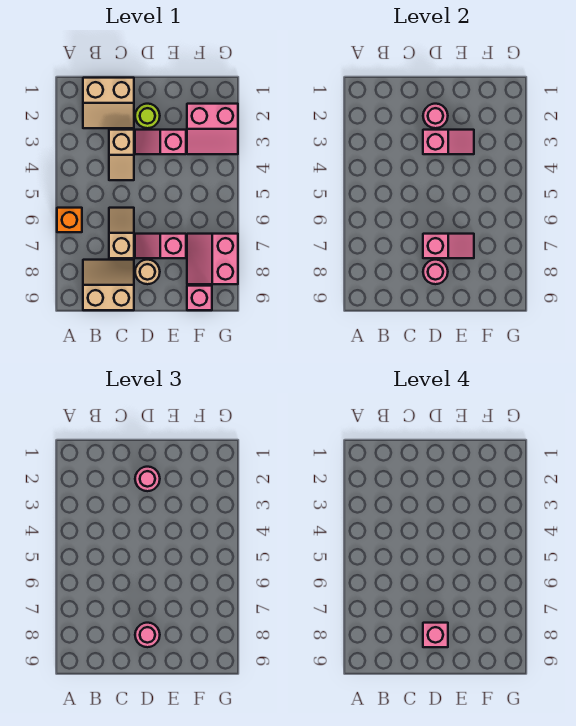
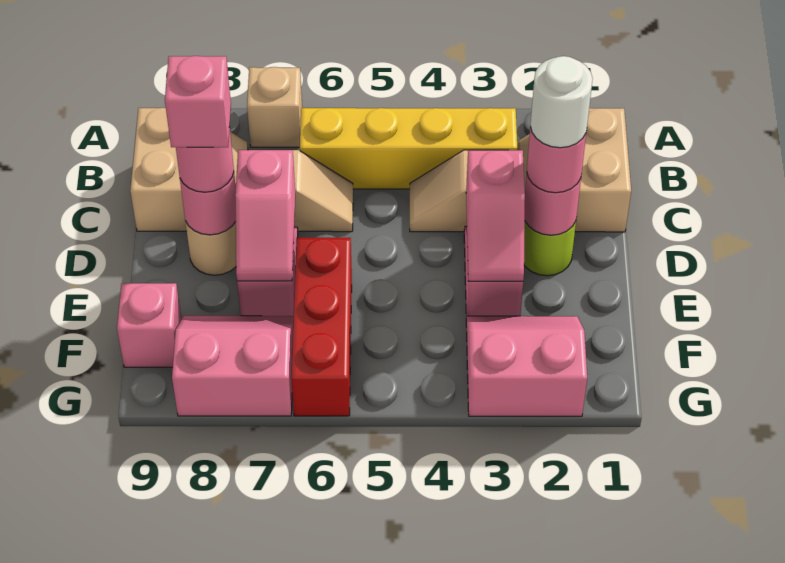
orange brick A6 level 1 -> none
none -> tan brick A7 level 1
none -> yellow brick B3:B6 level 1
none -> white round brick D2 level 4
none -> red brick E6:G6 level 1
pink slope F2:G3 level 1 top 2 -> pink slope F2:G3 level 1 top G

